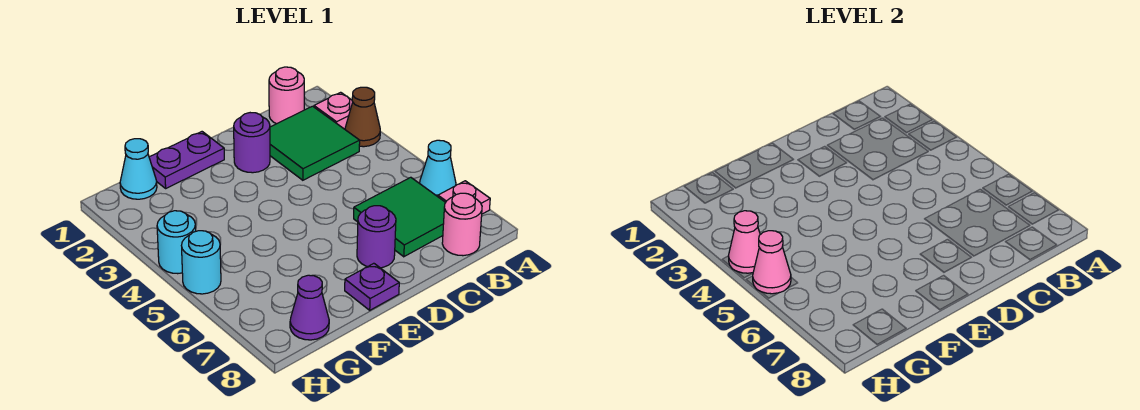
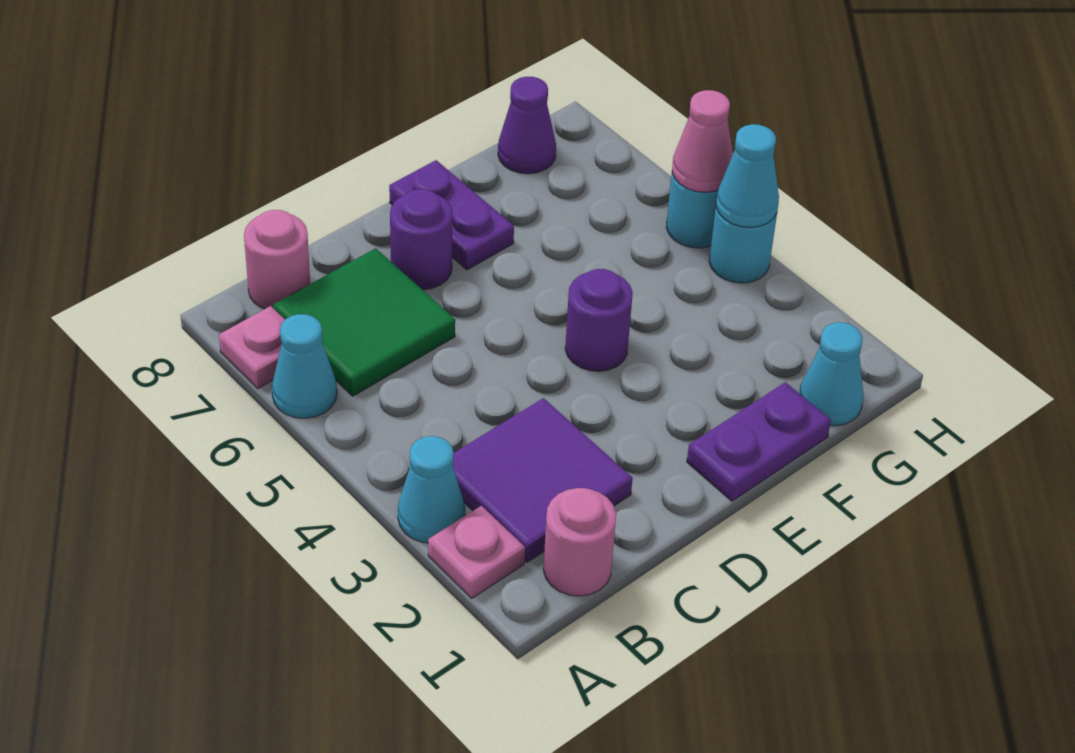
brown cone A3 level 1 -> cyan cone A3 level 1
green tile B2:C3 level 1 -> purple tile B2:C3 level 1
purple round brick D2 level 1 -> purple round brick E4 level 1
purple plate E8 level 1 -> purple plate E7:E8 level 1
pink cone H4 level 2 -> cyan cone H4 level 2

